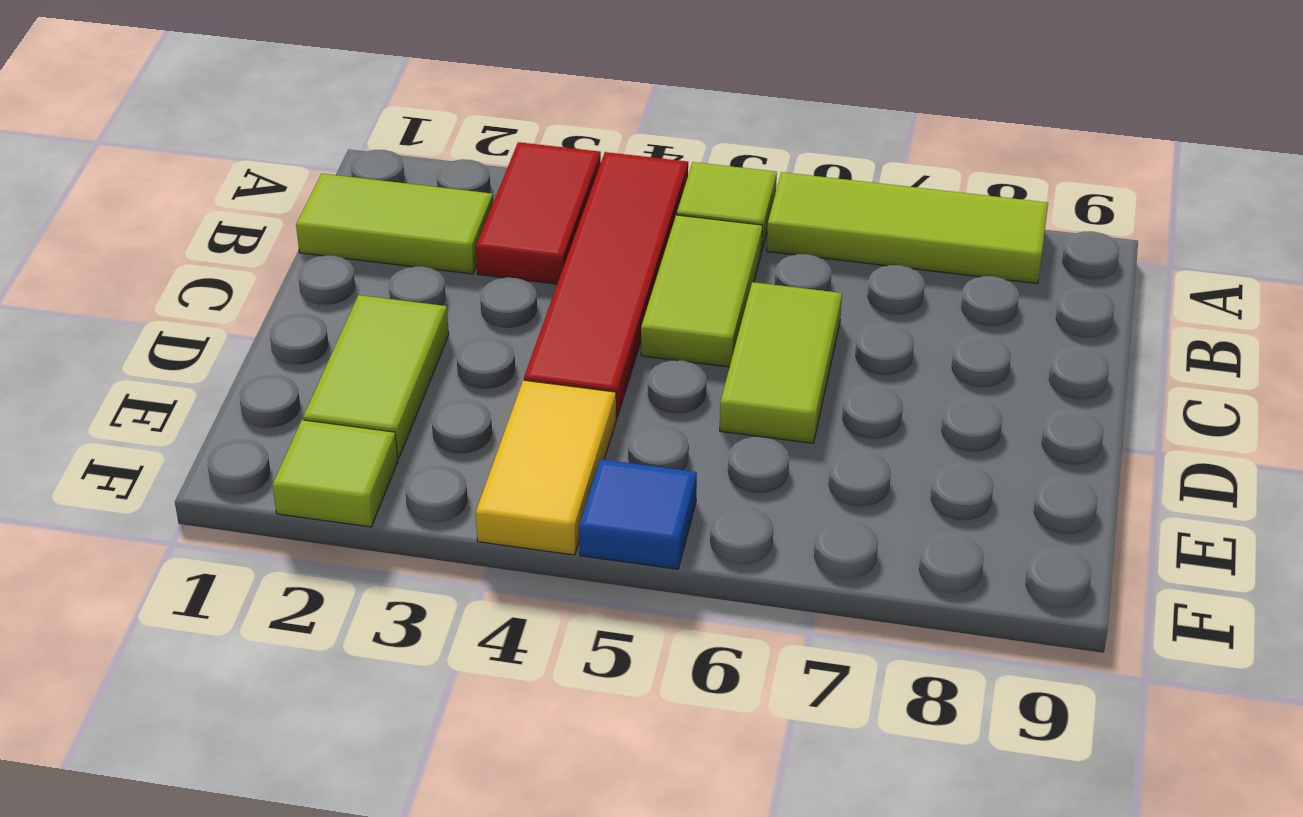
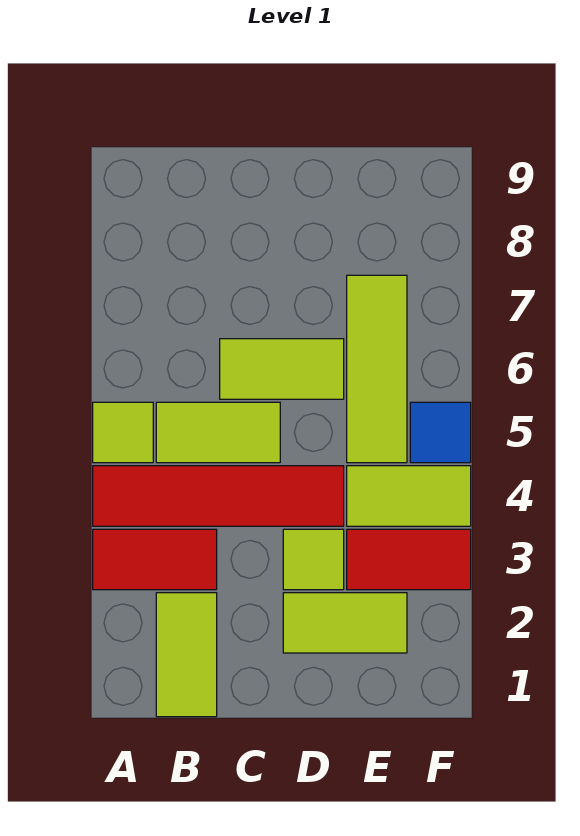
lime tile A6:A8 level 1 -> lime tile E5:E7 level 1
none -> red tile E3:F3 level 1
yellow tile E4:F4 level 1 -> lime tile E4:F4 level 1
lime tile F2 level 1 -> lime tile D3 level 1

